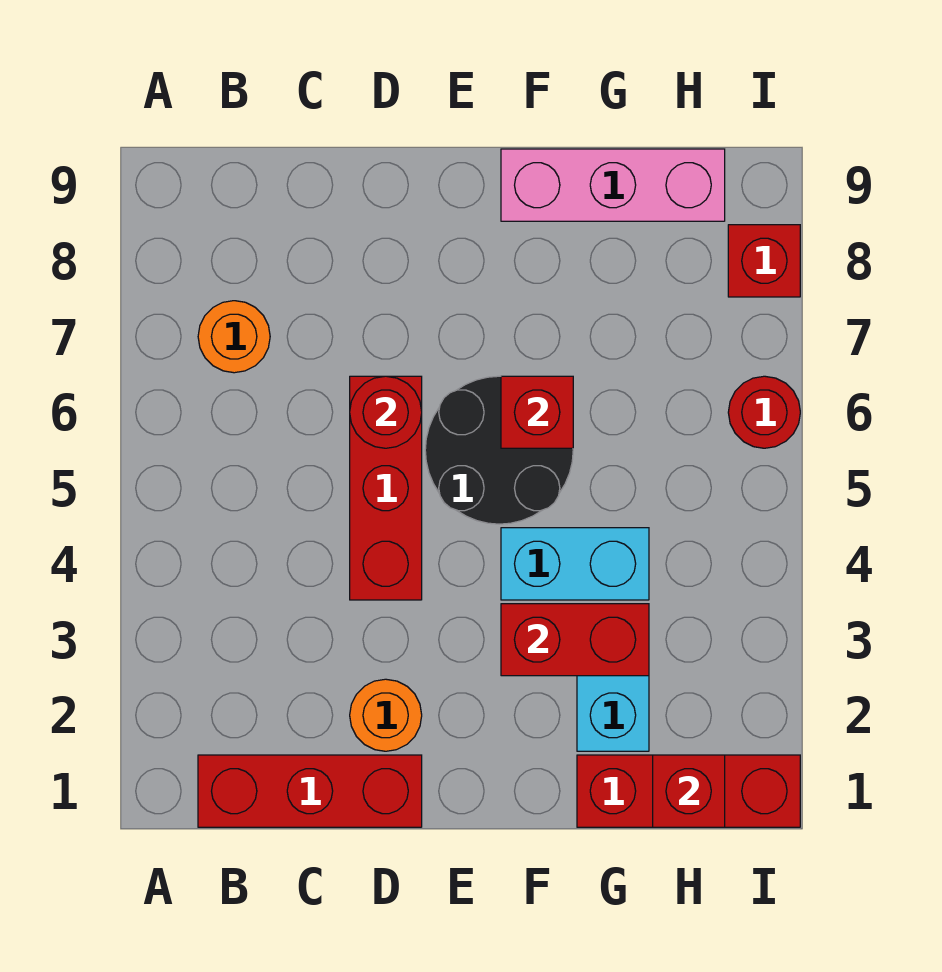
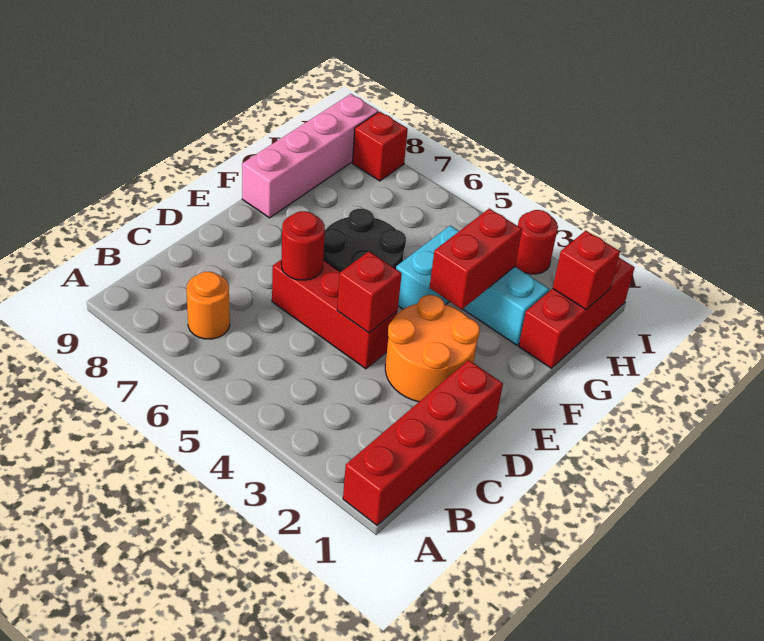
red brick B1:D1 level 1 -> red brick A1:D1 level 1
orange round brick D2 level 1 -> orange round brick D2:E3 level 1
red brick F6 level 2 -> red brick D4 level 2
pink brick F9:H9 level 1 -> pink brick F9:I9 level 1
red round brick I6 level 1 -> red round brick I3 level 1

